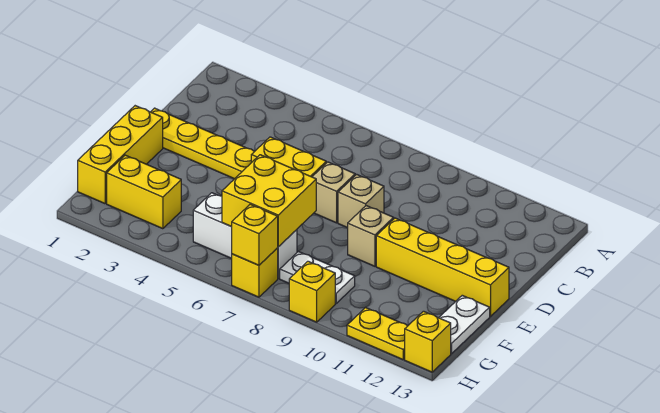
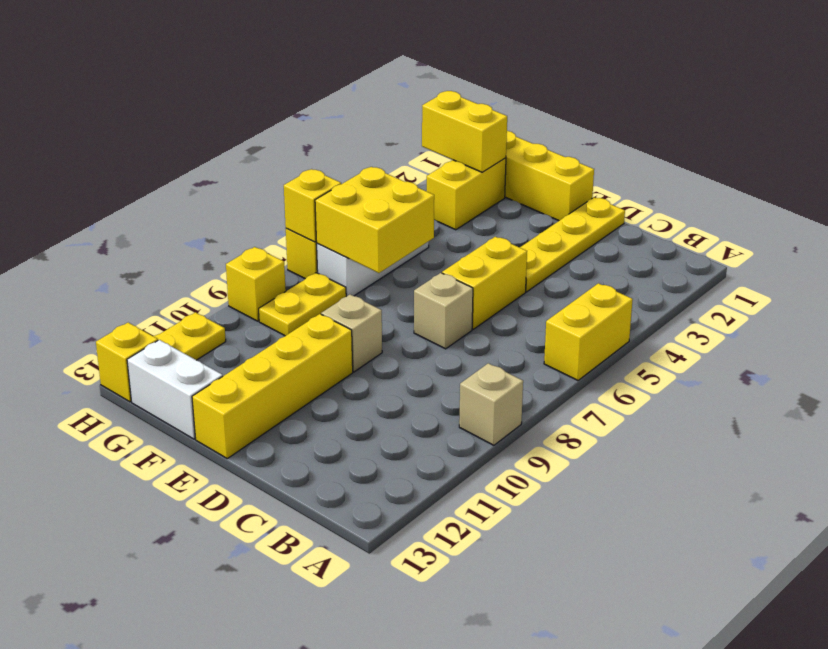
none -> yellow brick A5:A6 level 1
tan brick D8 level 1 -> tan brick A9 level 1
white plate F13:G13 level 1 -> white brick F13:G13 level 1
none -> yellow brick G2:H2 level 2
white plate G8:G9 level 1 -> yellow plate G8:G9 level 1

